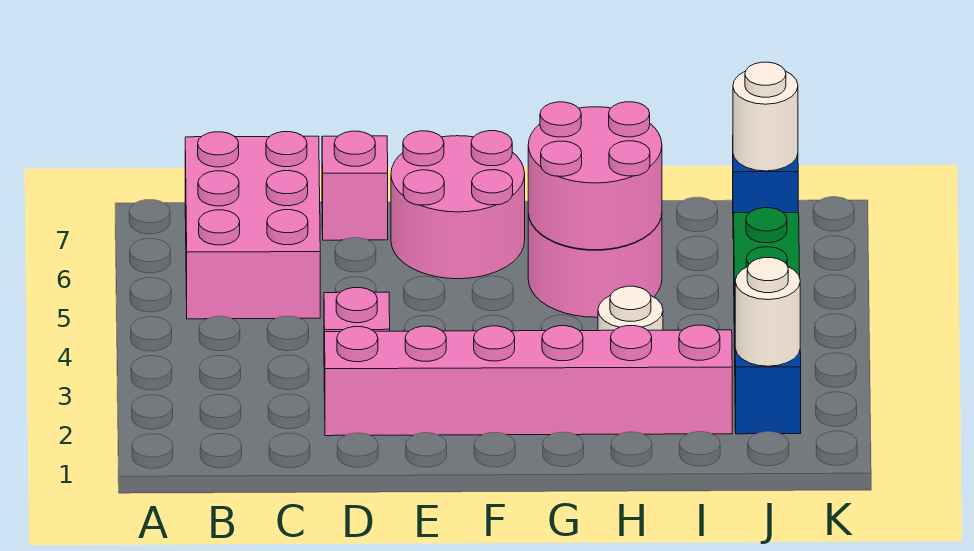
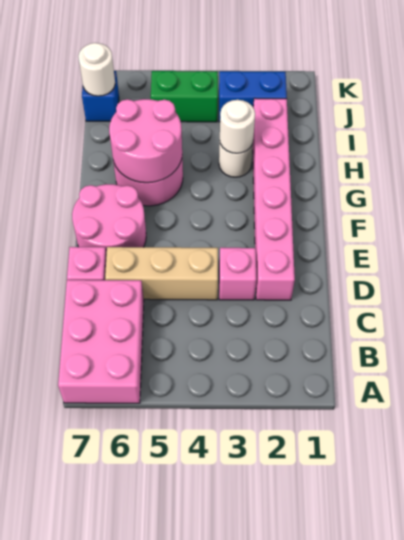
pink brick B5:C7 level 1 -> pink brick A6:C7 level 1
none -> tan brick D4:D6 level 1
white round brick J2 level 2 -> white round brick H3 level 2

